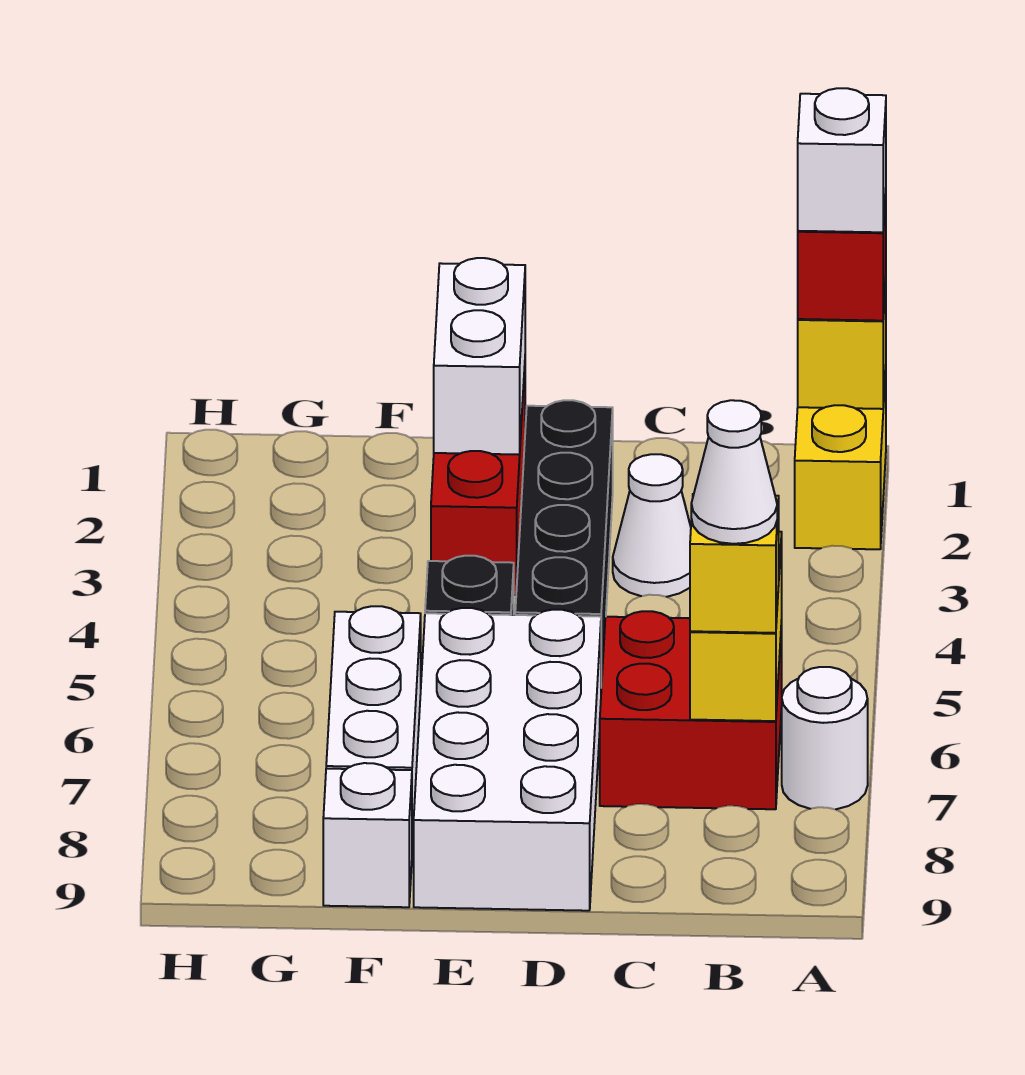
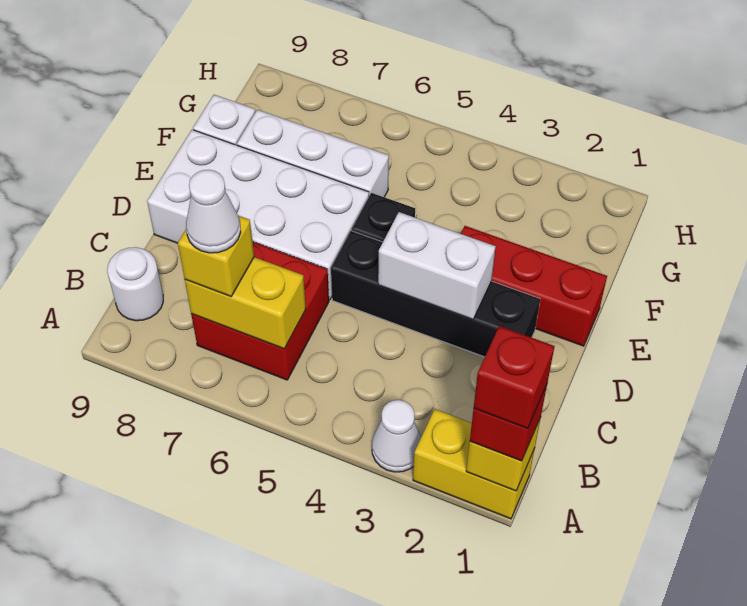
white brick A1 level 4 -> red brick A1 level 4
white round brick A7 level 1 -> white round brick B9 level 1
white cone C3 level 1 -> white cone A3 level 1
white brick E1:E2 level 2 -> white brick D3:D4 level 2

